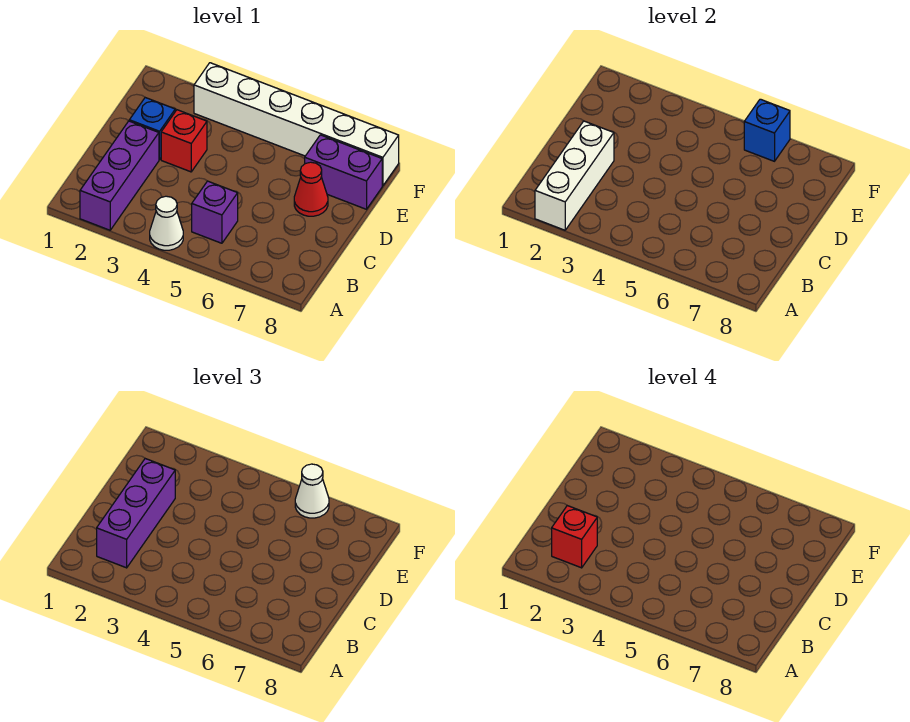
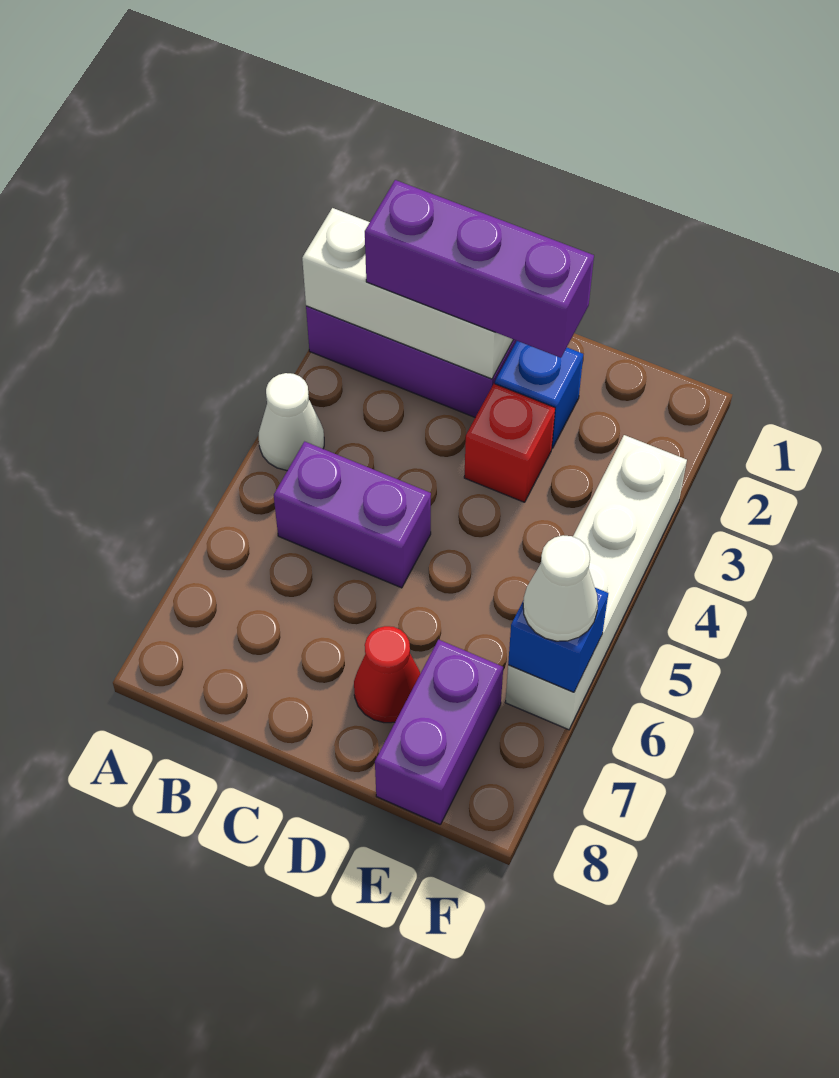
red brick B2 level 4 -> none
purple brick B5 level 1 -> purple brick B5:C5 level 1
white brick F3:F8 level 1 -> white brick F3:F6 level 1

